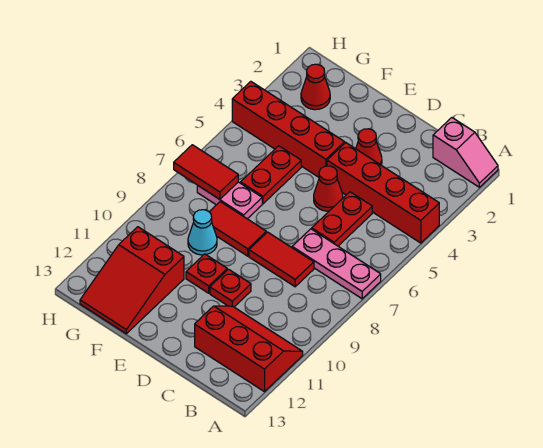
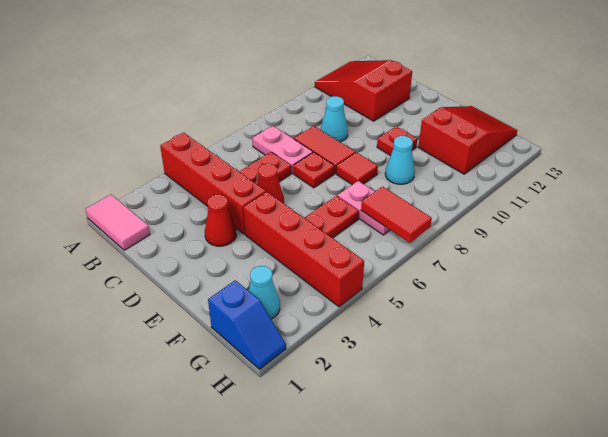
pink slope A1:B1 level 1 top B -> pink tile A1:B1 level 1
pink plate A7:C7 level 1 -> pink plate B7:C7 level 1
red slope A11:C12 level 1 top 12 -> red slope A11:C12 level 1 top C
none -> cyan cone C9 level 1
red plate D10 level 1 -> red plate D7 level 1
red tile E8:F8 level 1 -> red tile E8 level 1
none -> blue slope G1:H1 level 1 top G
red cone G2 level 1 -> cyan cone G2 level 1

